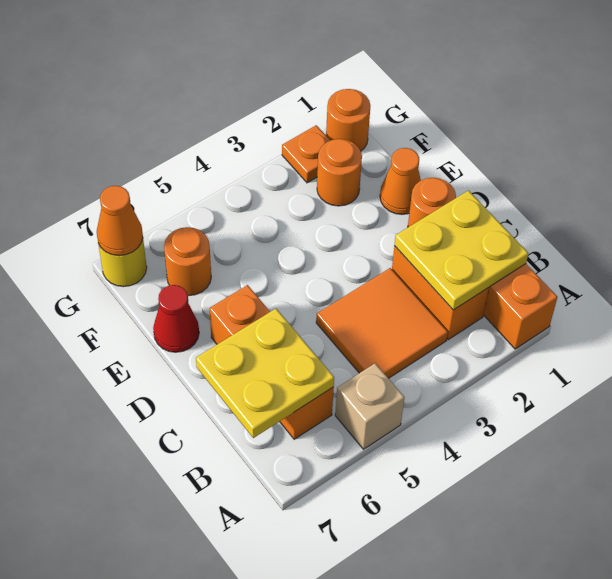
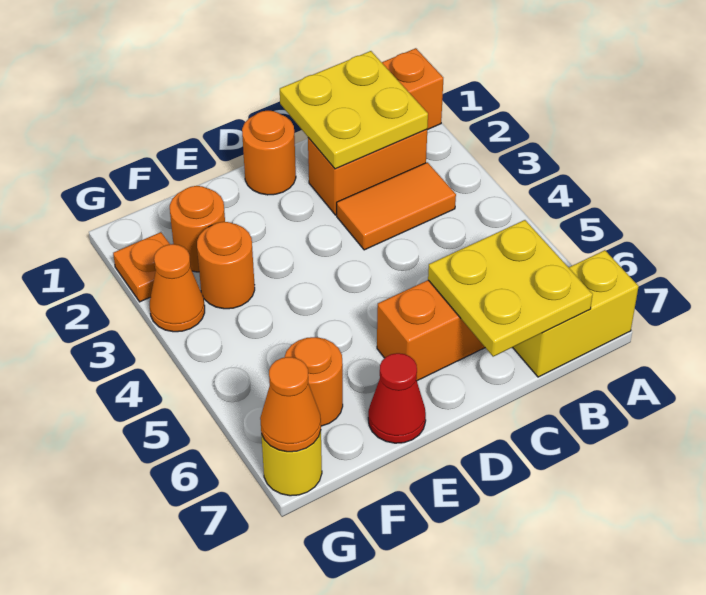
tan brick A5 level 1 -> none
none -> yellow brick A7:B7 level 1
orange tile B3:C4 level 1 -> orange tile B3:C3 level 1
orange cone E1 level 1 -> orange cone G3 level 1
orange round brick G1 level 1 -> orange round brick F3 level 1

